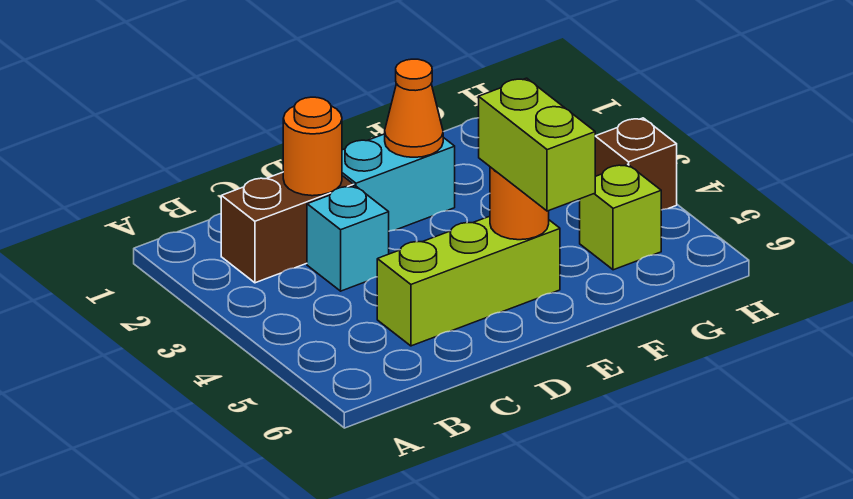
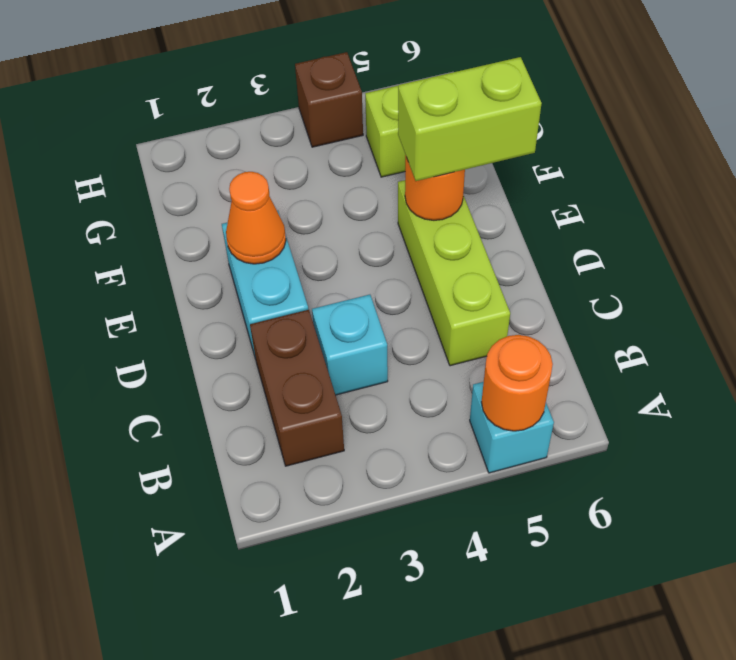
none -> cyan brick A5 level 1
orange round brick C2 level 2 -> orange round brick A5 level 2

